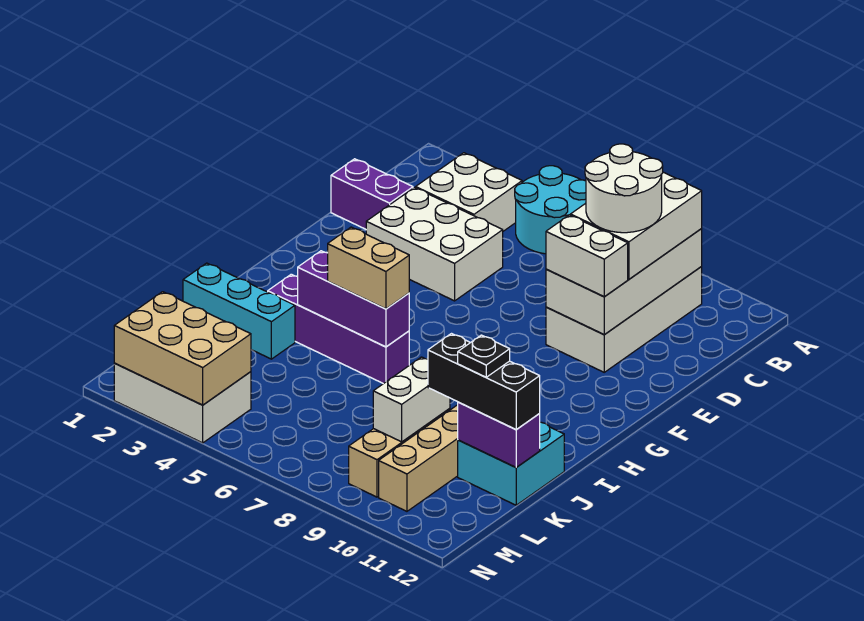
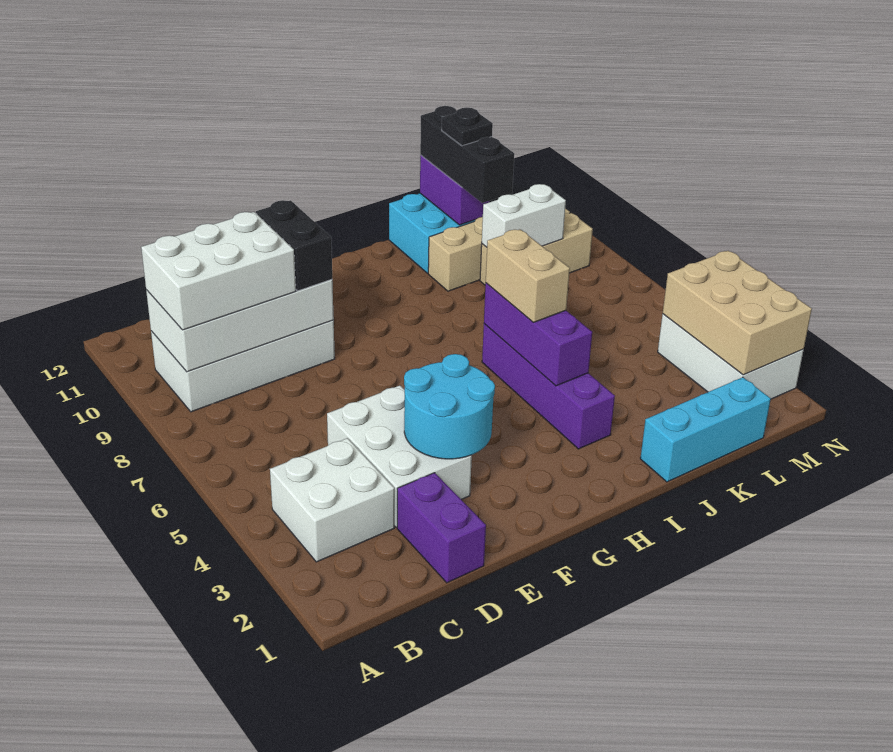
cyan round brick A5:B6 level 1 -> cyan round brick E3:F4 level 2
white round brick C9:D10 level 4 -> none
white brick E9:E10 level 3 -> black brick E9:E10 level 3
cyan brick J1:J3 level 1 -> cyan brick J1:L1 level 1

